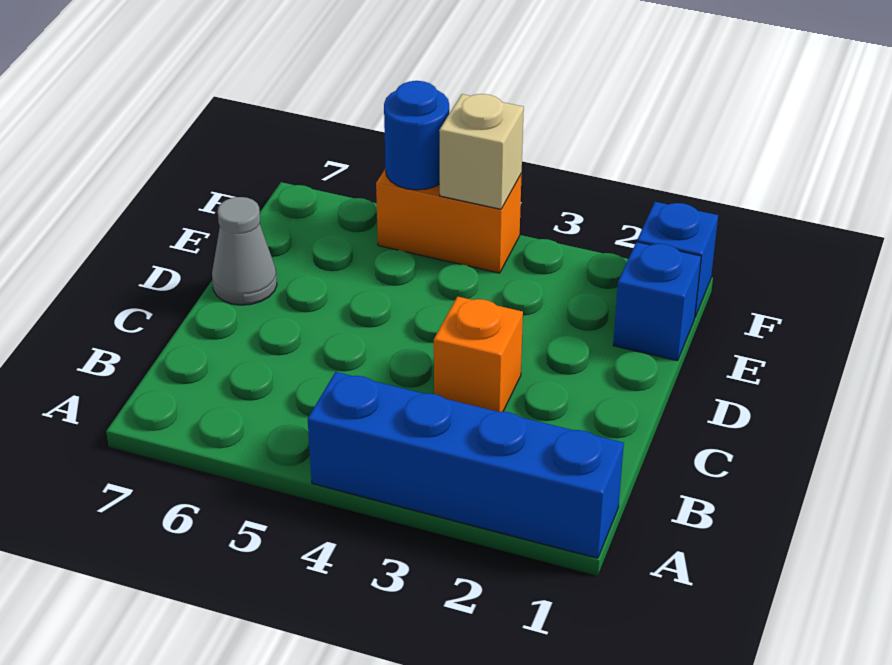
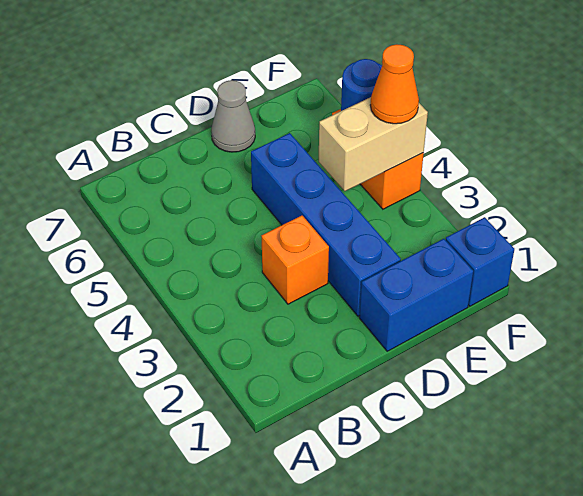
blue brick A1:A4 level 1 -> blue brick D2:D5 level 1
blue brick E1 level 1 -> blue brick D1:E1 level 1
tan brick F4 level 2 -> tan brick E4:F4 level 2
none -> orange cone F4 level 3

